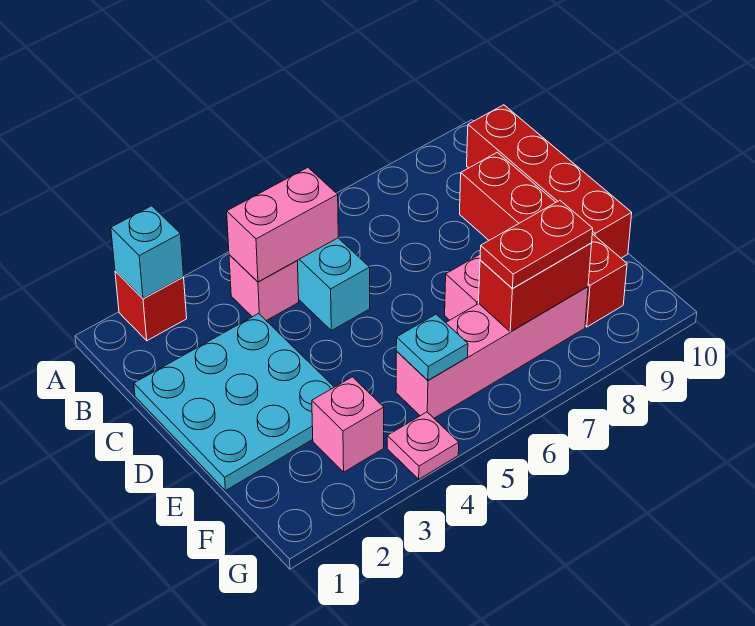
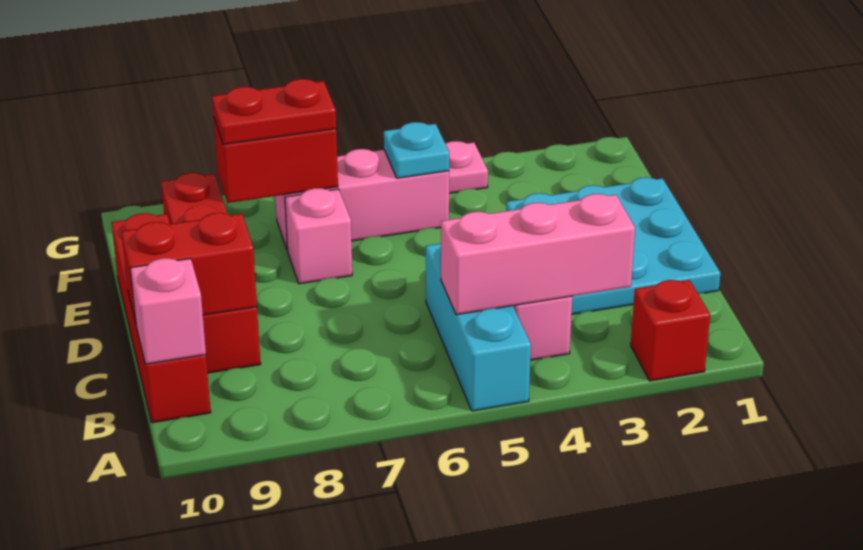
cyan brick A2 level 2 -> none
pink brick B4:B5 level 2 -> pink brick B3:B5 level 2
none -> red brick C9:C10 level 2
pink brick F3 level 1 -> pink brick B10 level 2
pink brick F5:F8 level 1 -> pink brick F5:F7 level 1

